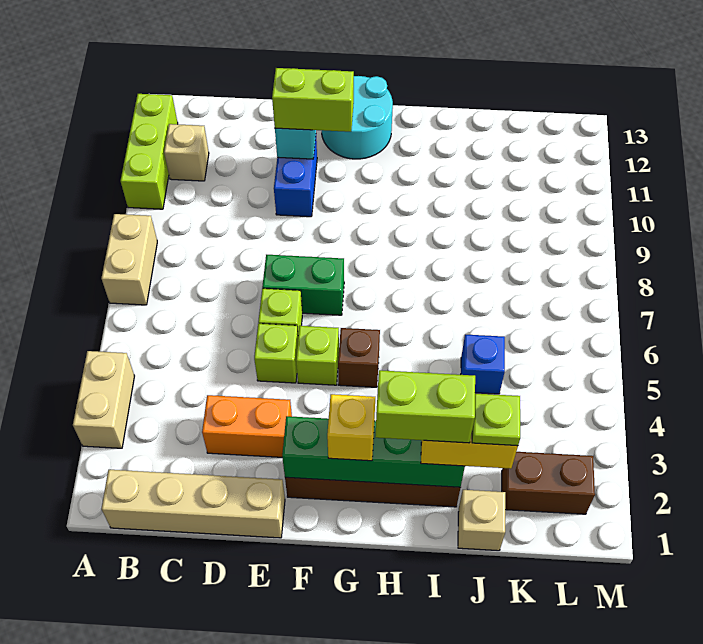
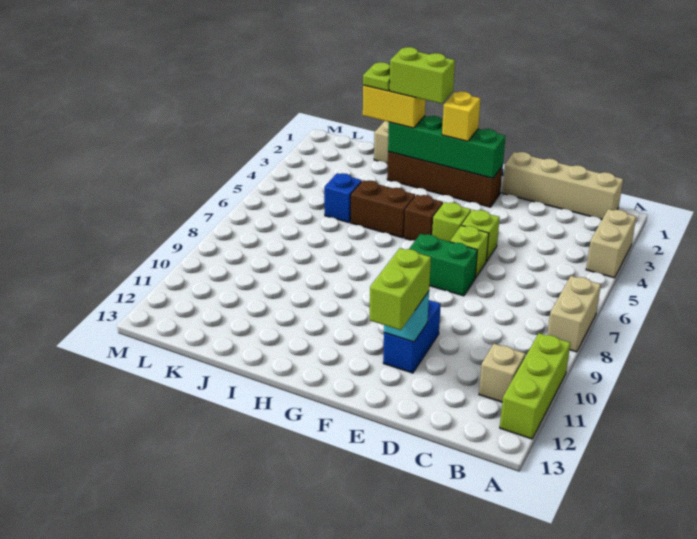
orange brick D3:E3 level 1 -> none
lime brick E11:F11 level 3 -> lime brick E11:E12 level 3
cyan round brick F12:G13 level 1 -> none
brown brick K2:L2 level 1 -> brown brick H5:I5 level 1

